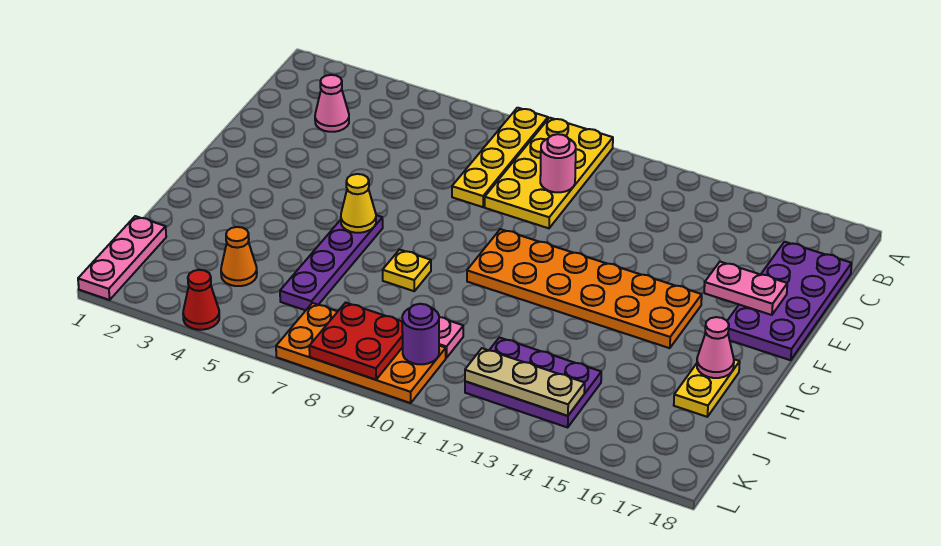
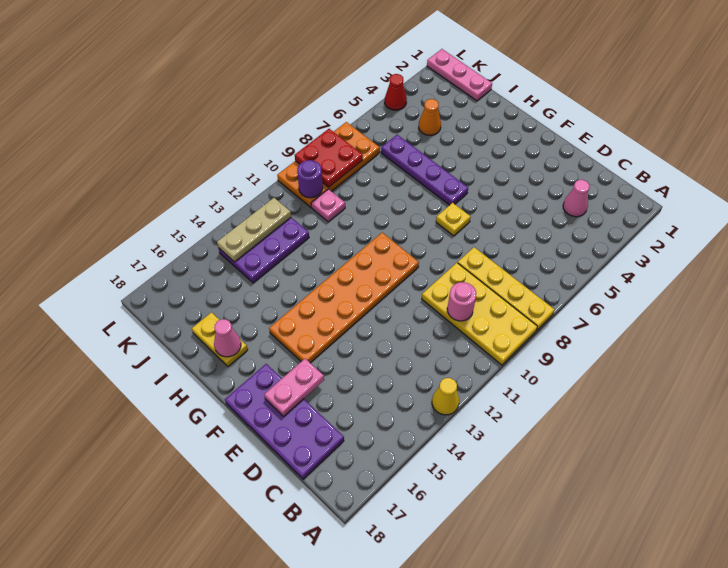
yellow cone G6 level 2 -> yellow cone A13 level 1
yellow plate H8 level 1 -> yellow plate F7 level 1

